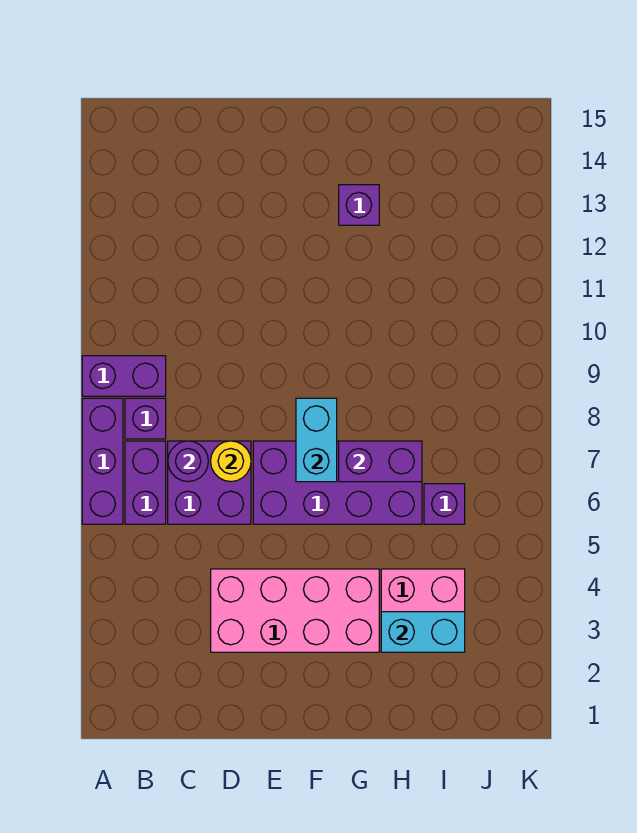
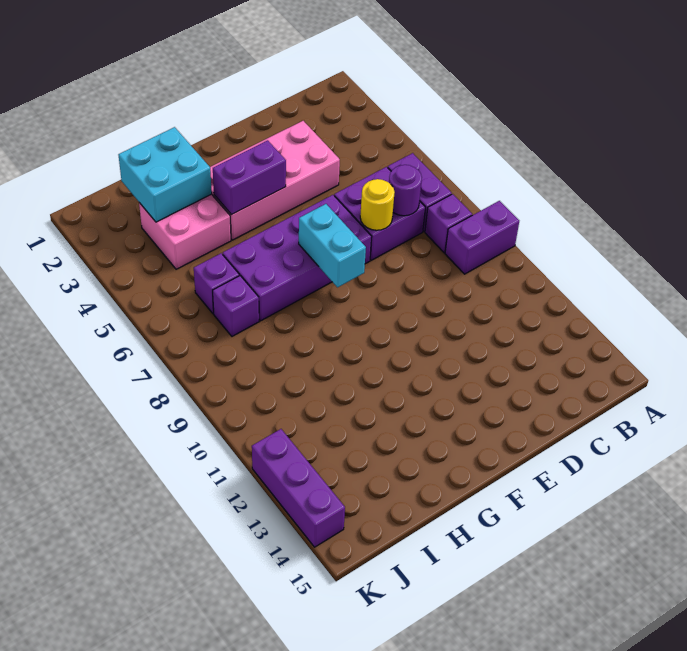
purple brick A6:A8 level 1 -> purple brick K12:K14 level 1
purple brick G7:H7 level 2 -> purple brick F4:G4 level 2
purple brick G13 level 1 -> purple brick I7 level 1
cyan brick H3:I3 level 2 -> cyan brick H2:I3 level 2

